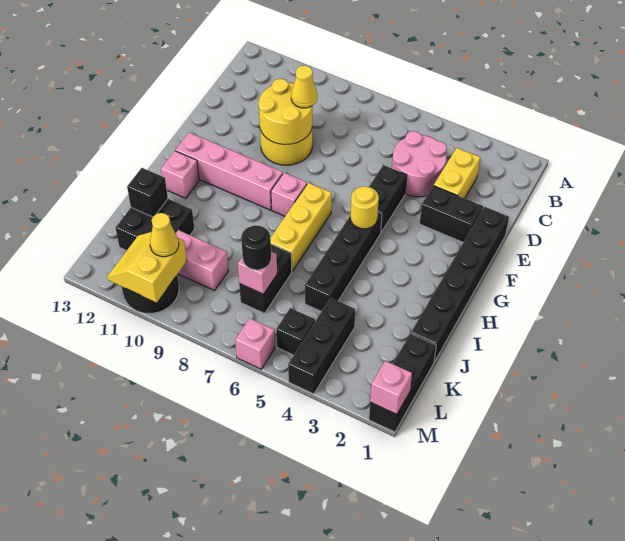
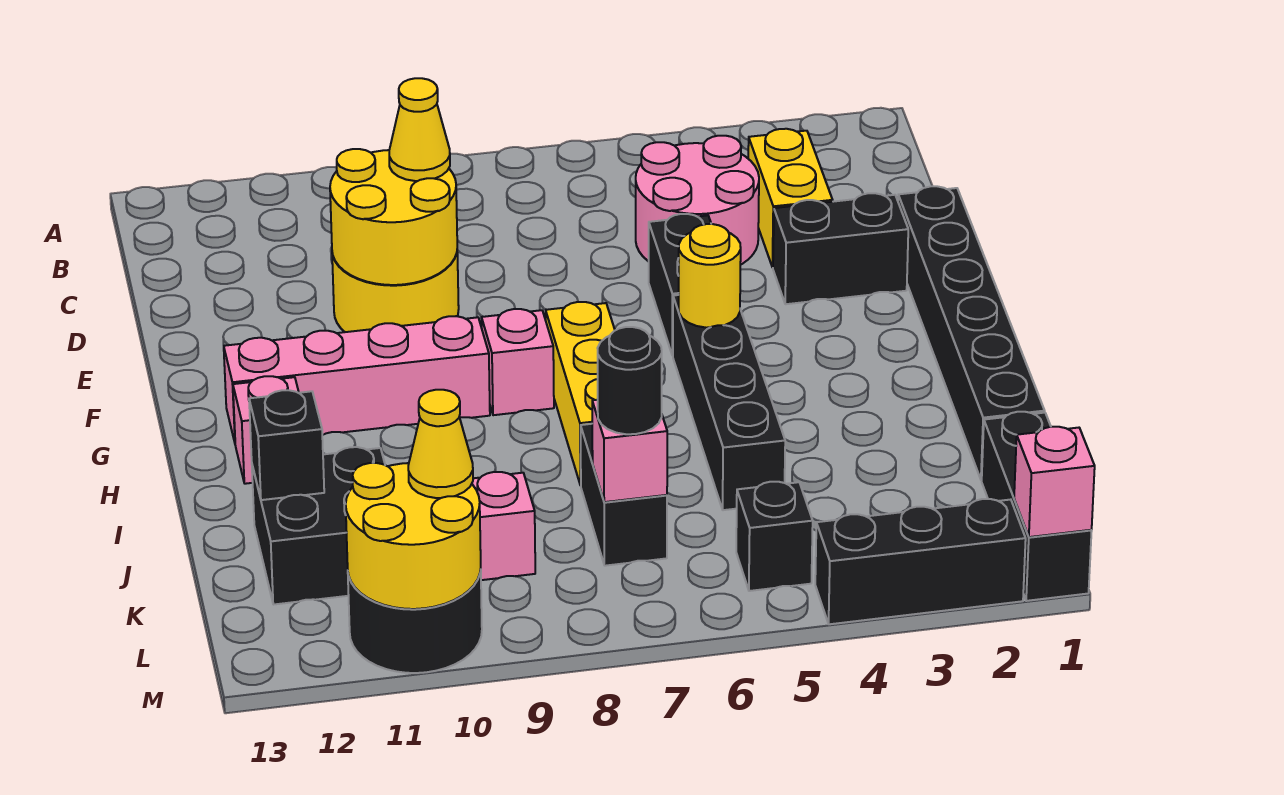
black brick K4:M4 level 1 -> black brick M2:M4 level 1
yellow slope L10:M11 level 2 top 10 -> yellow round brick L10:M11 level 2
pink brick M6 level 1 -> none

